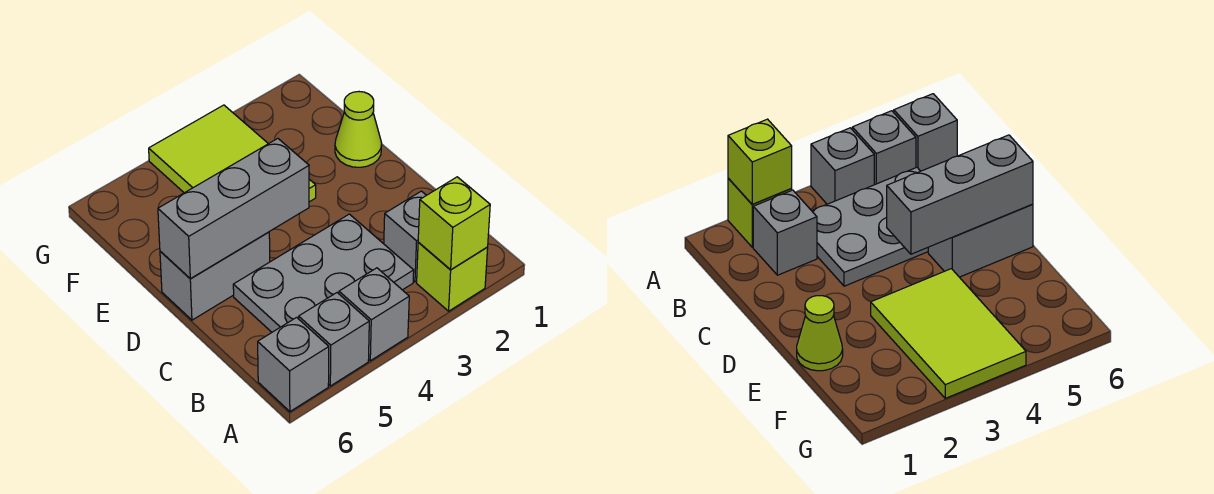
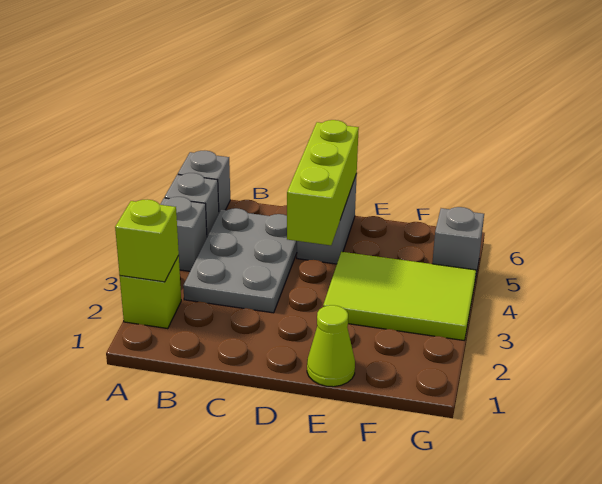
grey brick B2 level 1 -> grey brick G5 level 1
grey brick D4:D6 level 2 -> lime brick D4:D6 level 2

